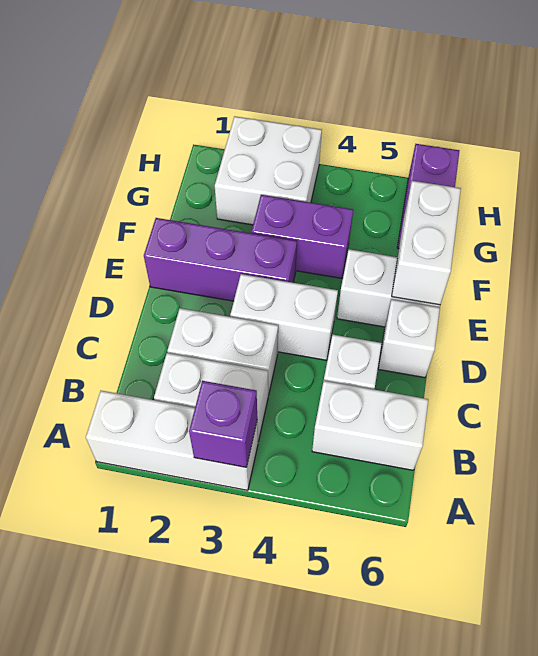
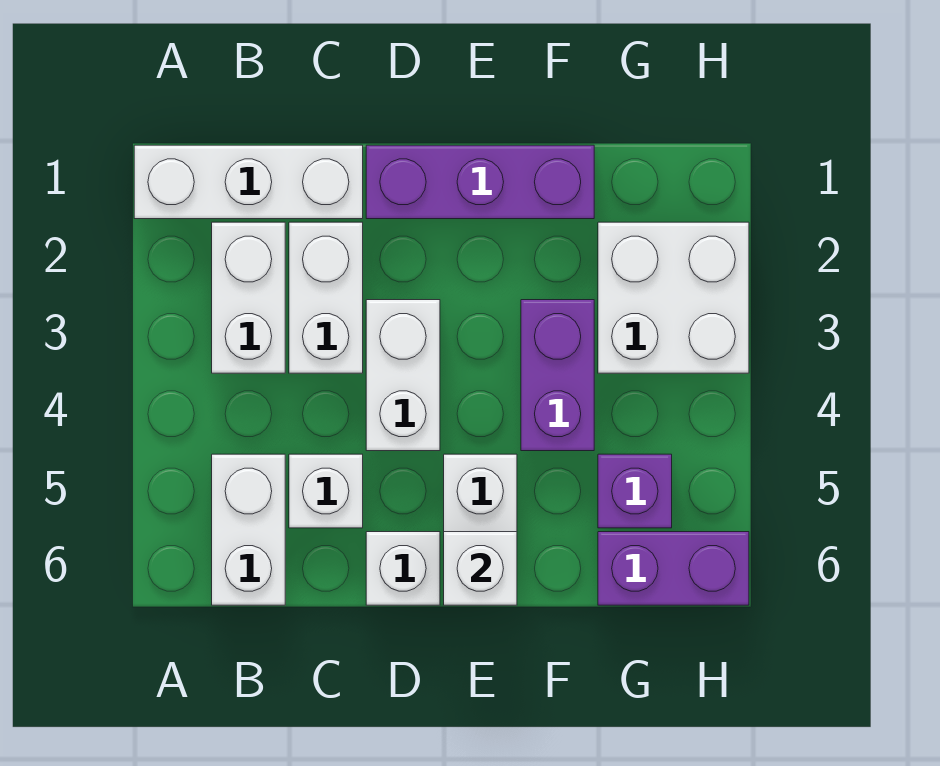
white brick A1:A3 level 1 -> white brick A1:C1 level 1
purple brick A3 level 2 -> purple brick G5 level 1
purple brick E1:E3 level 1 -> purple brick D1:F1 level 1
white brick E6:F6 level 2 -> white brick E6 level 2

